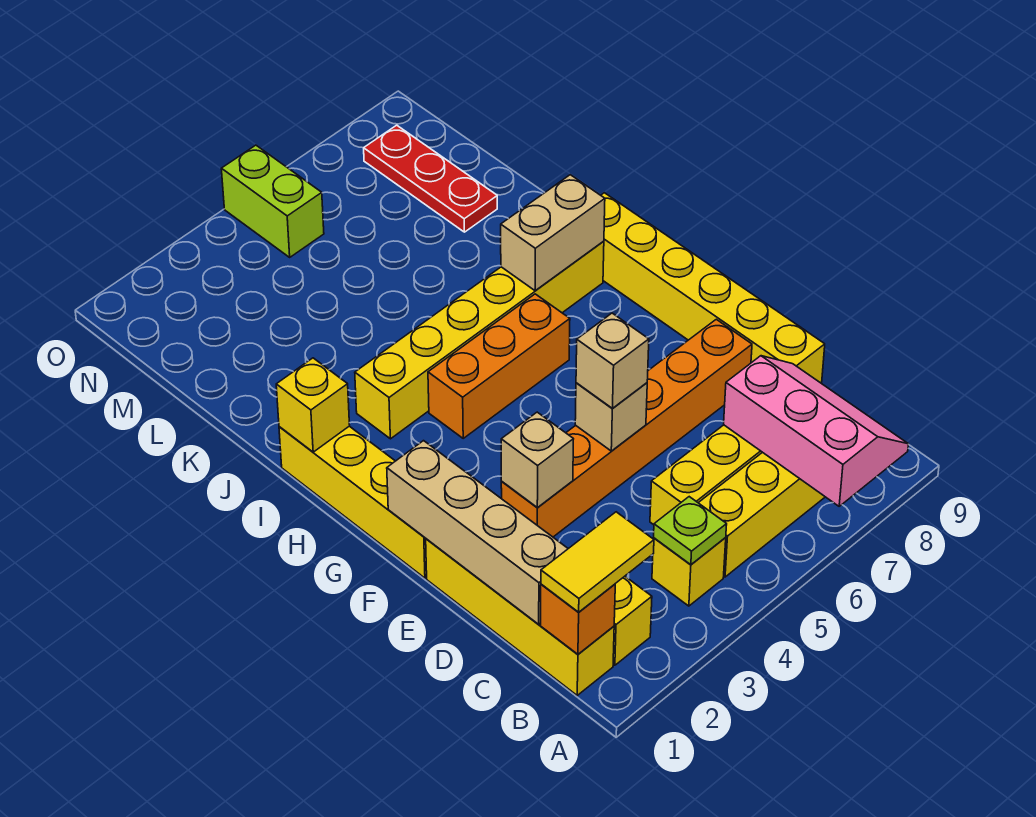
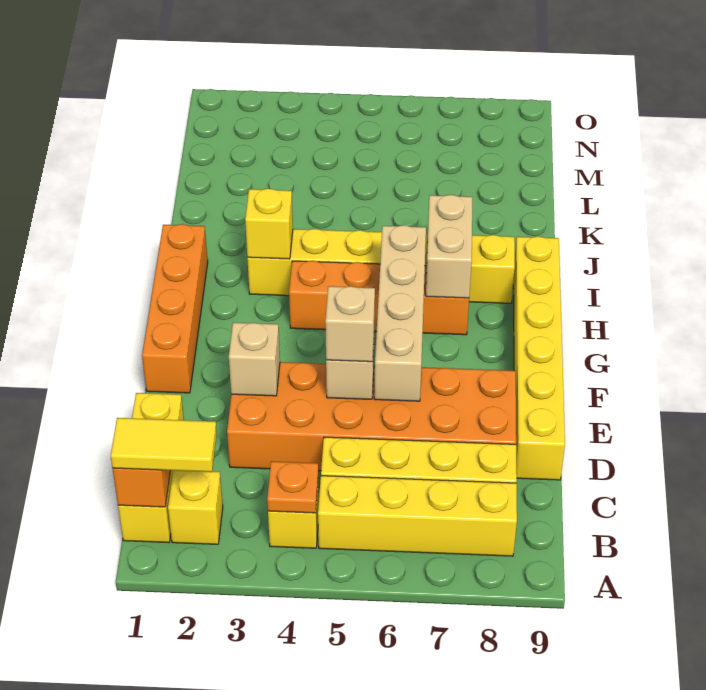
pink slope A7:C8 level 2 top 7 -> none
yellow brick B1:E1 level 1 -> yellow brick B1:D1 level 1
lime plate B4 level 2 -> orange plate B4 level 2
tan brick C1:F1 level 2 -> tan brick E6:H6 level 2
orange brick E3:E8 level 1 -> orange brick D3:E8 level 1
yellow brick F1:I1 level 1 -> orange brick F1:I1 level 1
orange brick H4:H6 level 1 -> orange brick H4:H7 level 1
yellow brick I1 level 2 -> yellow brick I3 level 2
tan brick I7:I8 level 2 -> tan brick H7:I7 level 2
red plate L8:N8 level 1 -> none
lime brick N5:O5 level 1 -> none

